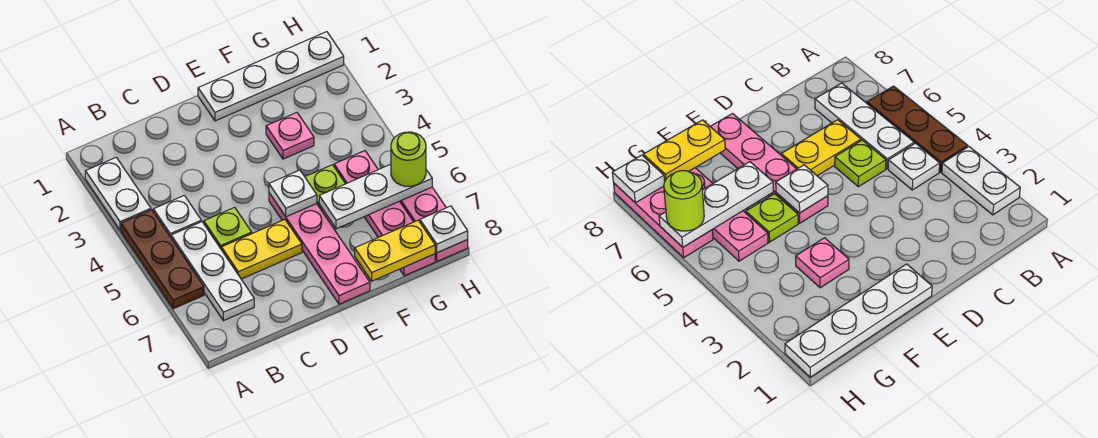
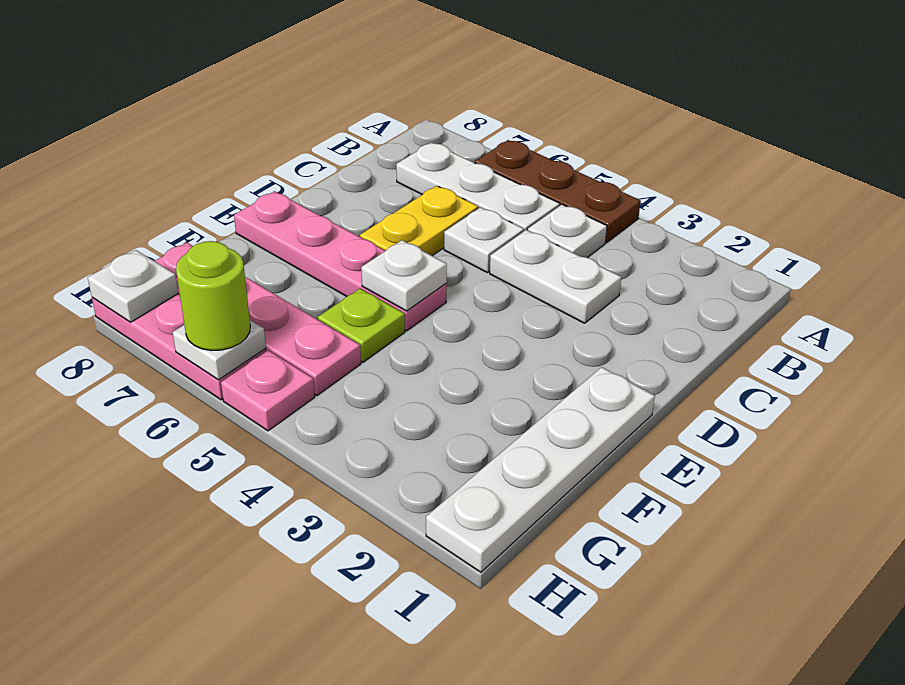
white plate A2:A3 level 1 -> white plate C3:C4 level 1
lime plate C5 level 1 -> white plate C5 level 1
pink plate F3 level 1 -> pink plate H5 level 1
white plate F6:H6 level 2 -> white plate H6 level 2
yellow plate F8:G8 level 2 -> none

